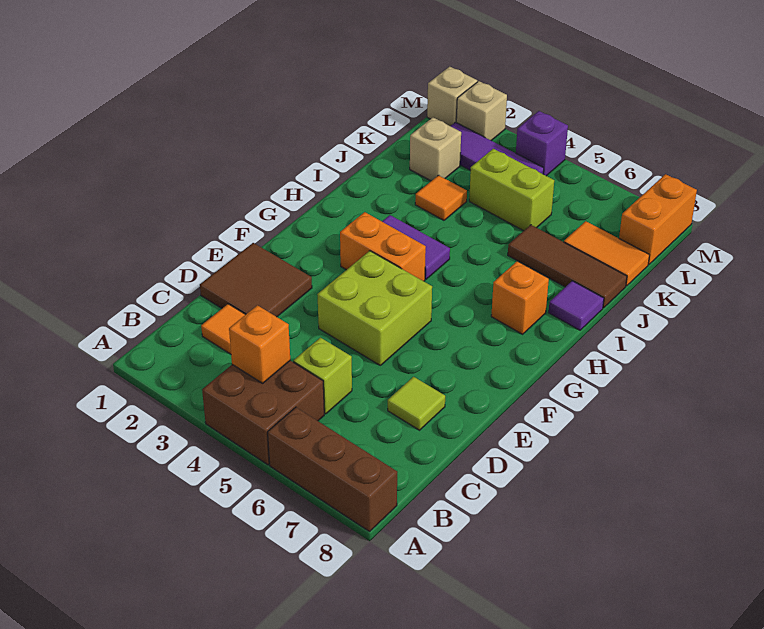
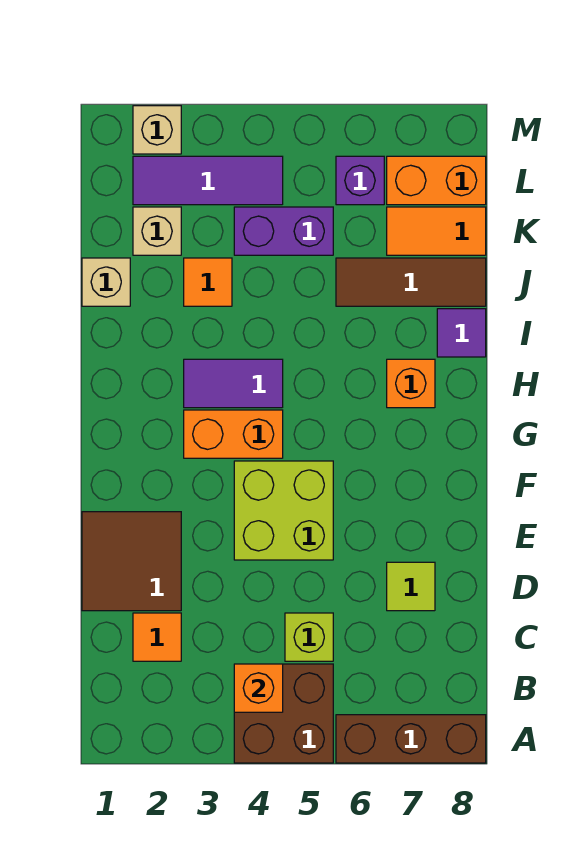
lime brick K4:K5 level 1 -> purple brick K4:K5 level 1
orange brick L8:M8 level 1 -> orange brick L7:L8 level 1
tan brick M1 level 1 -> tan brick J1 level 1
purple brick M4 level 1 -> purple brick L6 level 1

